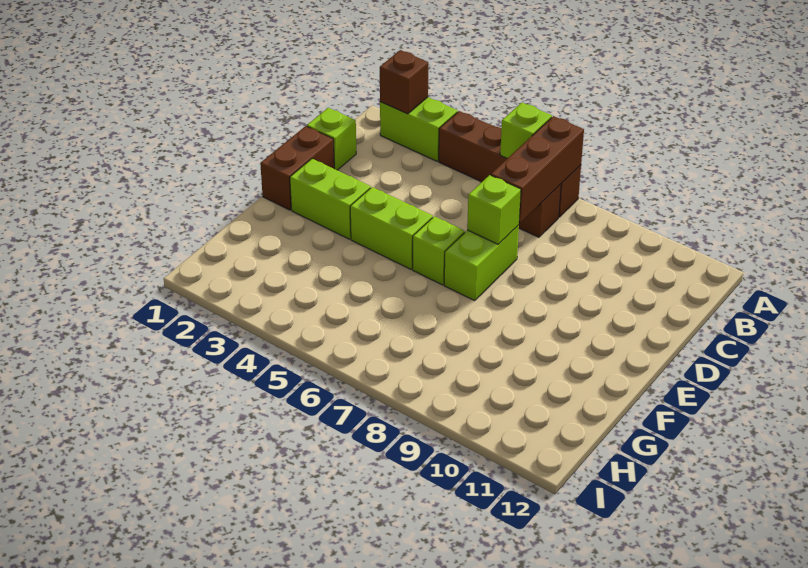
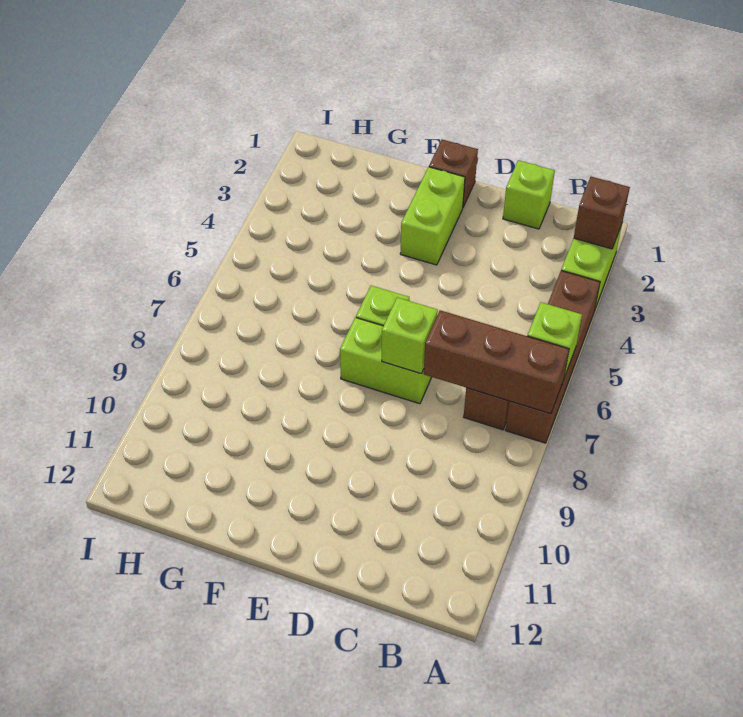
brown brick D1:E1 level 1 -> brown brick E1 level 1
lime brick E4:E5 level 1 -> none

